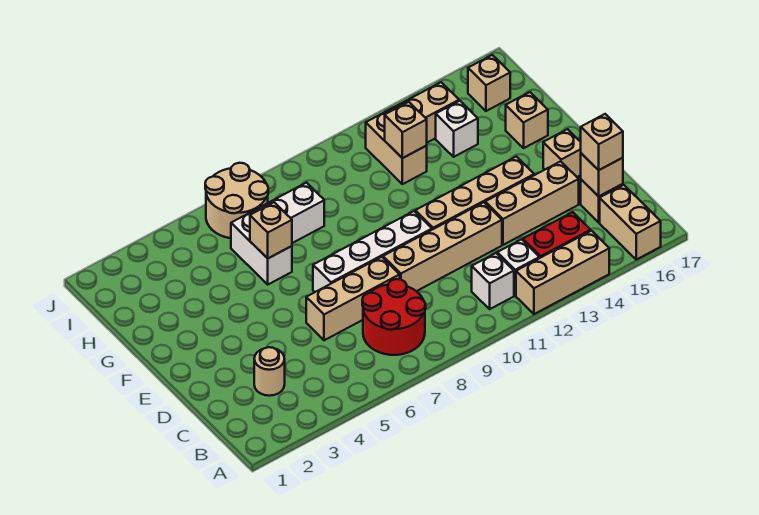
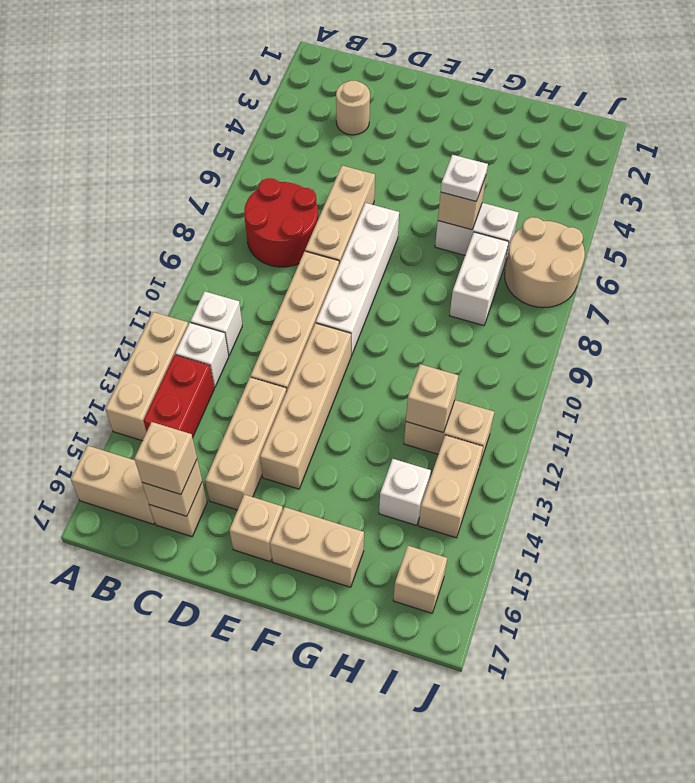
none -> white plate G6 level 3
tan brick G16 level 1 -> tan brick F16:G16 level 1

